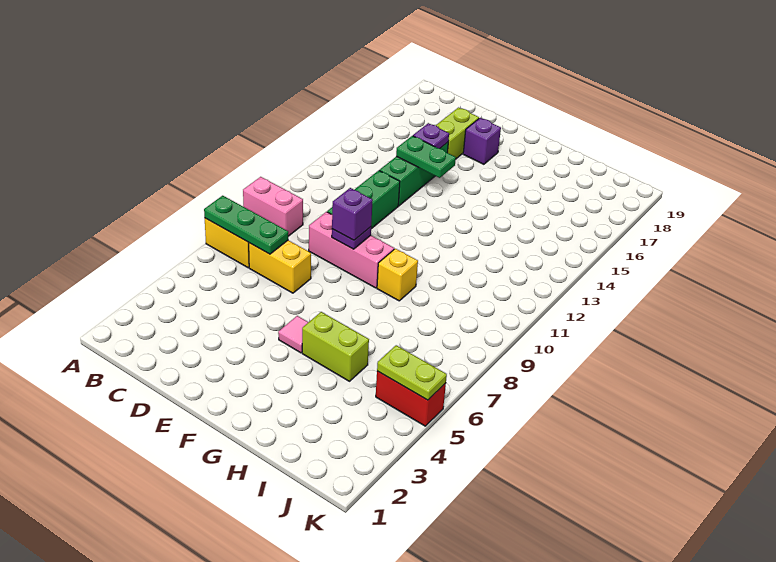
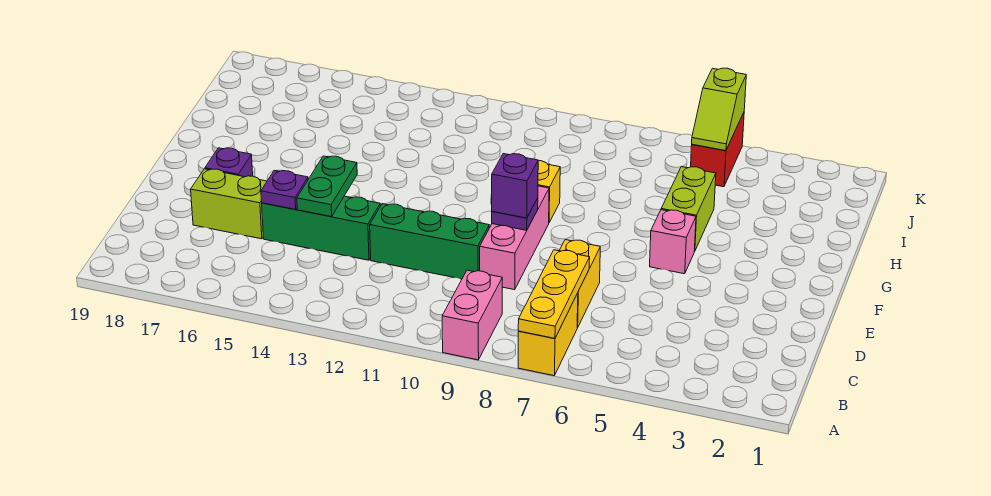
green plate A7:C7 level 2 -> yellow plate A7:C7 level 2
pink tile F5 level 1 -> pink brick F5 level 1
lime plate J5:K5 level 2 -> lime slope J5:K5 level 2 top K

